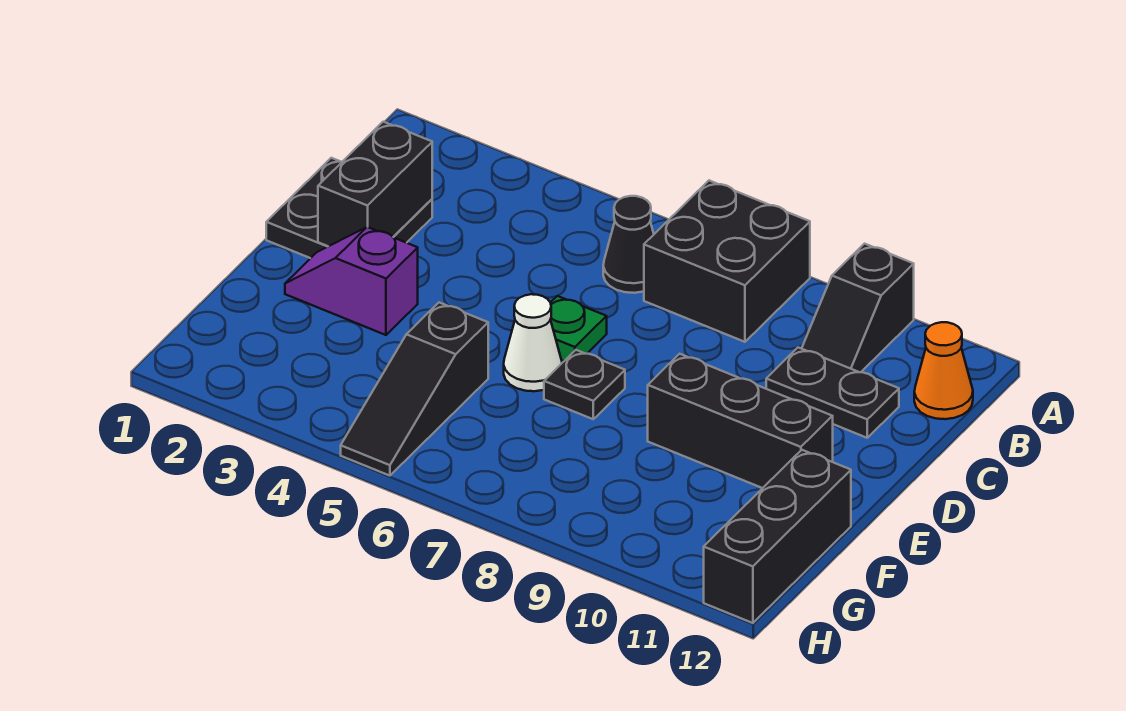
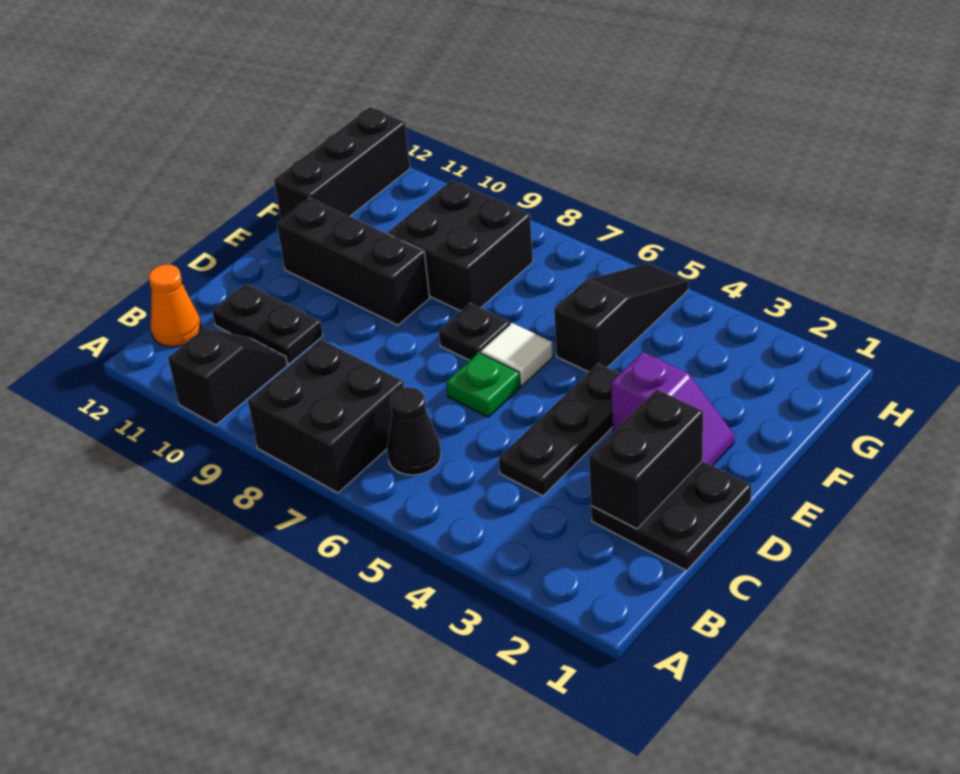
none -> black plate C4:E4 level 1
white cone E6 level 1 -> white tile E6 level 1
none -> black brick F8:G9 level 1

